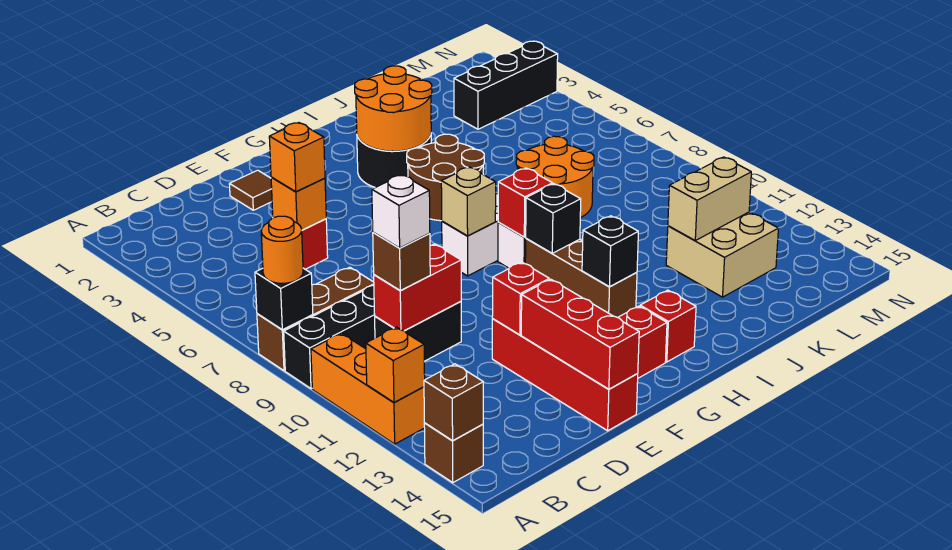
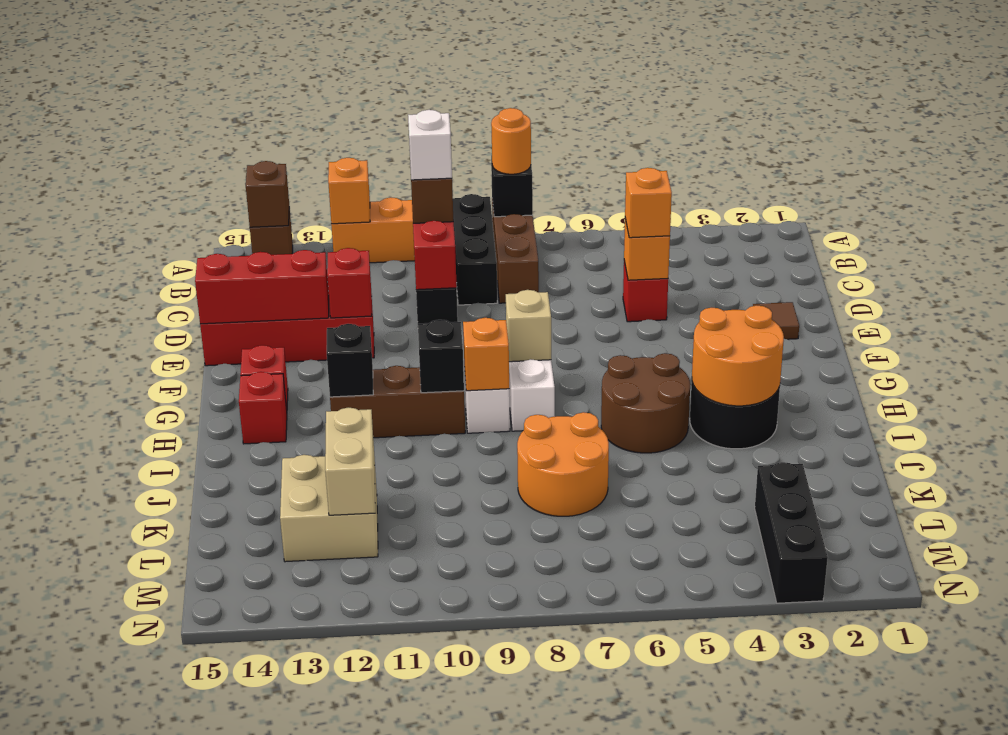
red brick H9 level 2 -> orange brick H9 level 2

